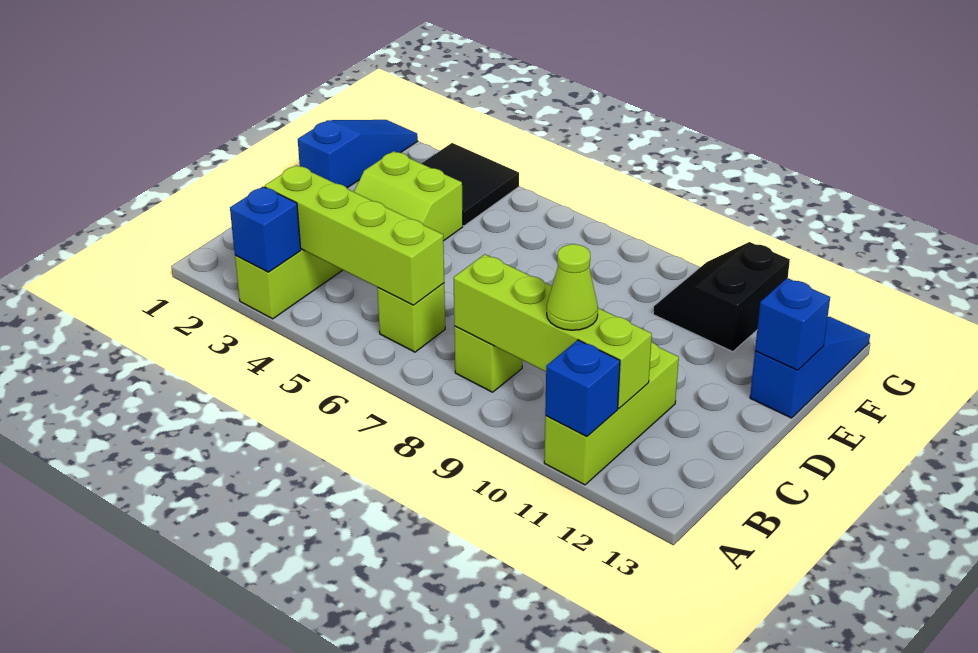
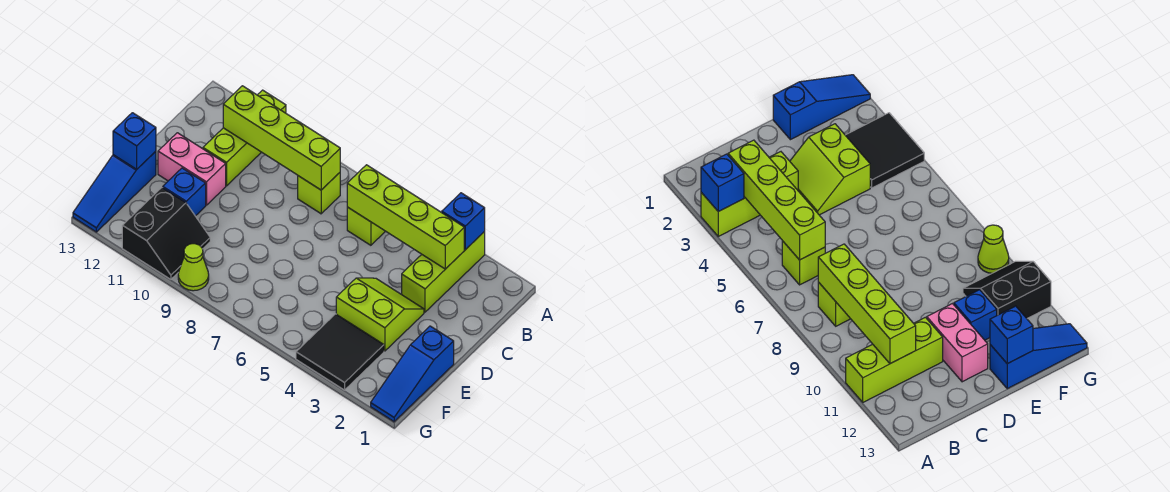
blue brick A11 level 2 -> blue brick E11 level 1
lime cone B10 level 3 -> lime cone G9 level 1
none -> pink brick D11:D12 level 1

